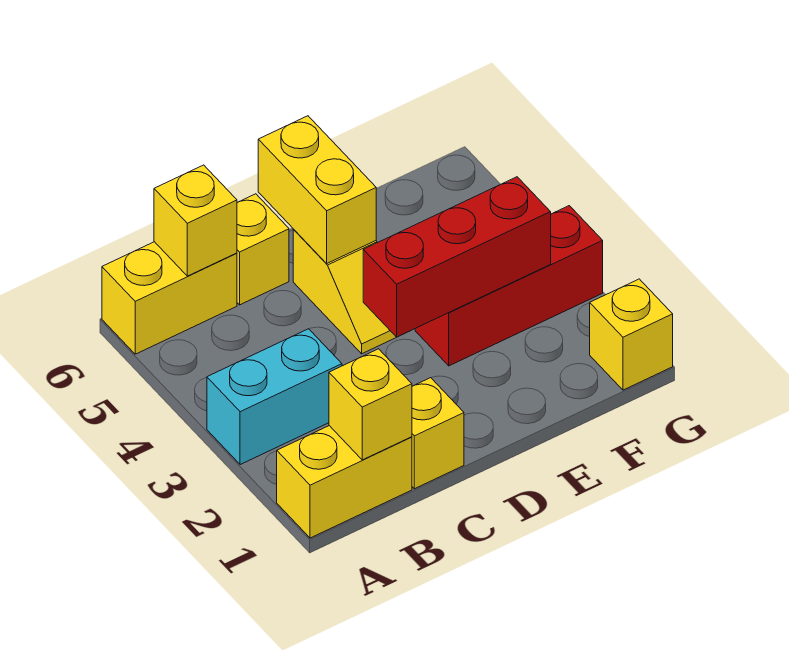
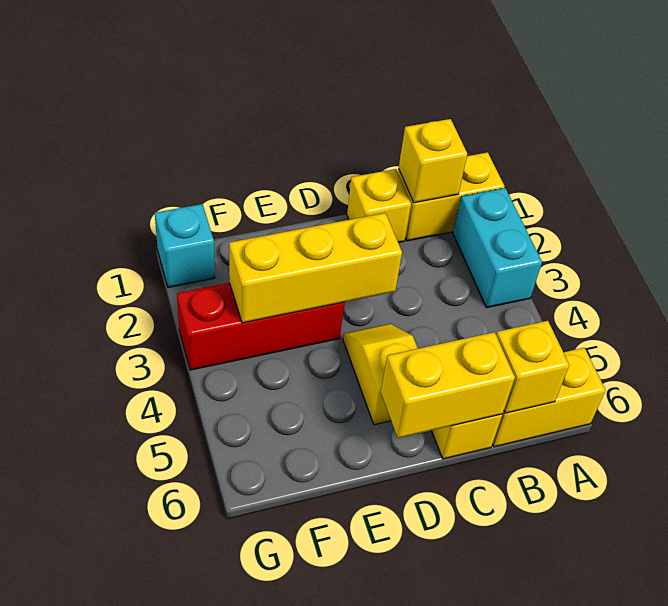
cyan brick A3:B3 level 1 -> cyan brick A2:A3 level 1
red brick D3:F3 level 2 -> yellow brick D3:F3 level 2
yellow brick D5:D6 level 2 -> yellow brick C6:D6 level 2
yellow brick G1 level 1 -> cyan brick G1 level 1

